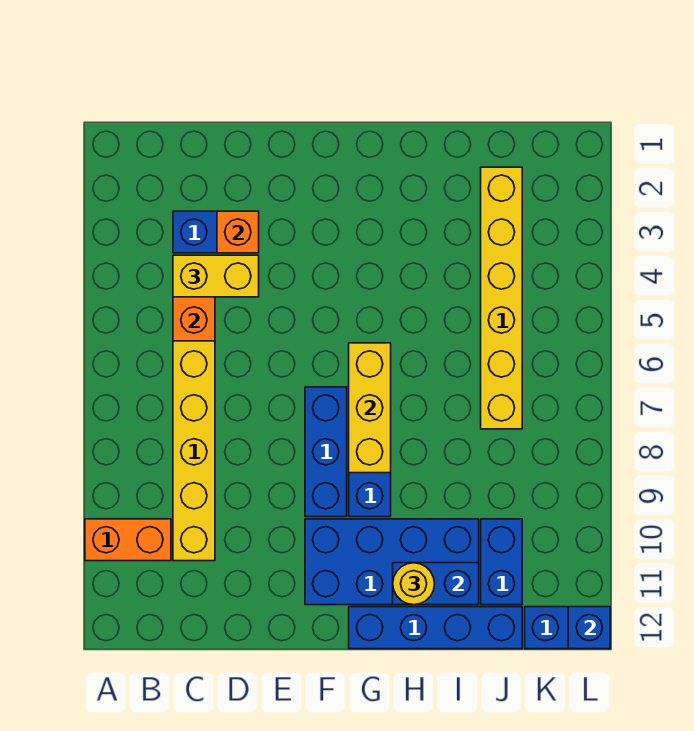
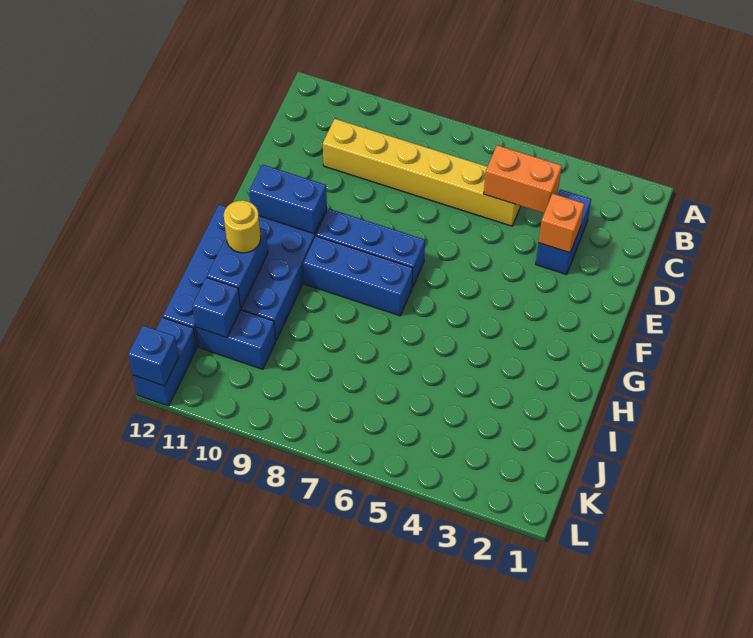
orange brick A10:B10 level 1 -> none
yellow brick C4:D4 level 3 -> none
none -> blue brick F10:F11 level 2
yellow brick G6:G8 level 2 -> none
yellow brick J2:J7 level 1 -> none
none -> blue brick J11 level 2

